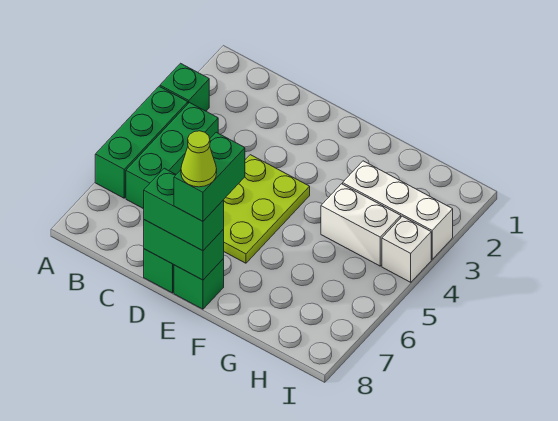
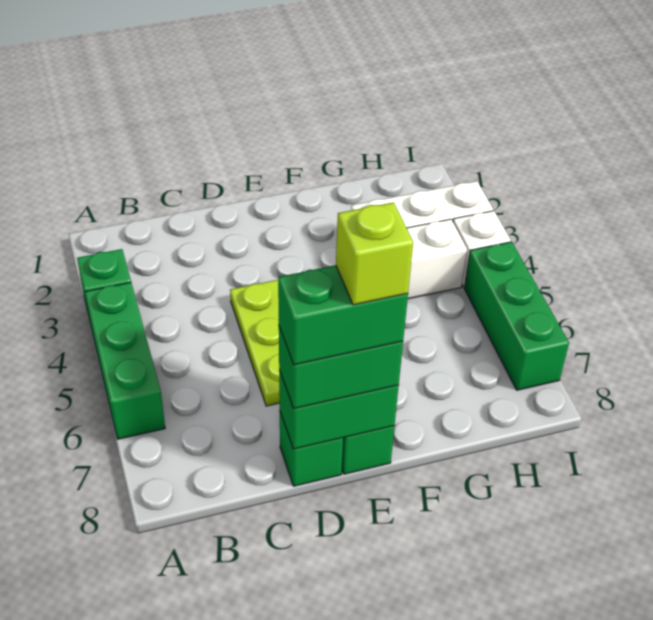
green brick B4:B6 level 1 -> green brick I5:I7 level 1
green brick E7:E8 level 4 -> green brick D8:E8 level 4
lime cone E8 level 5 -> lime brick E8 level 5

